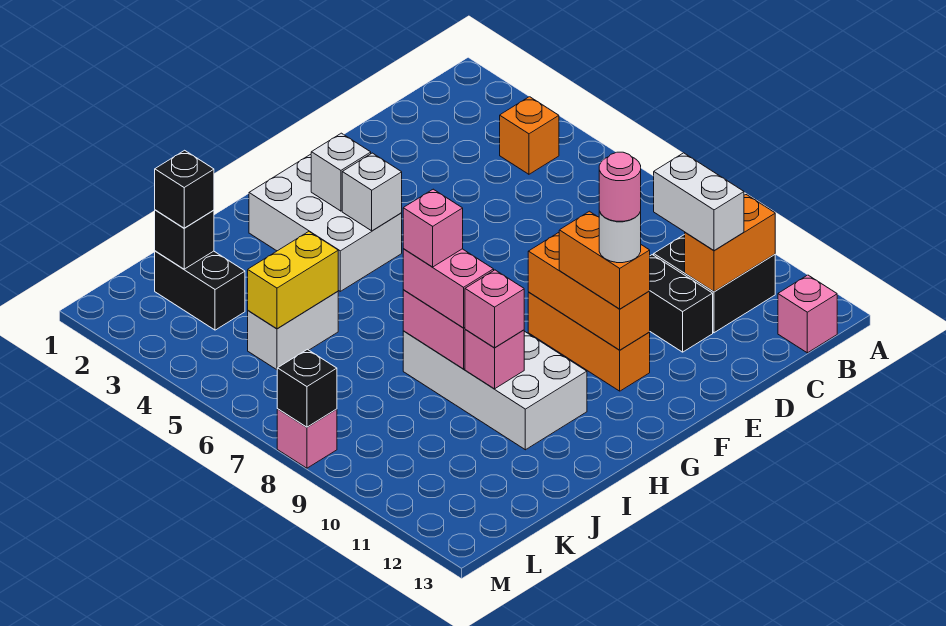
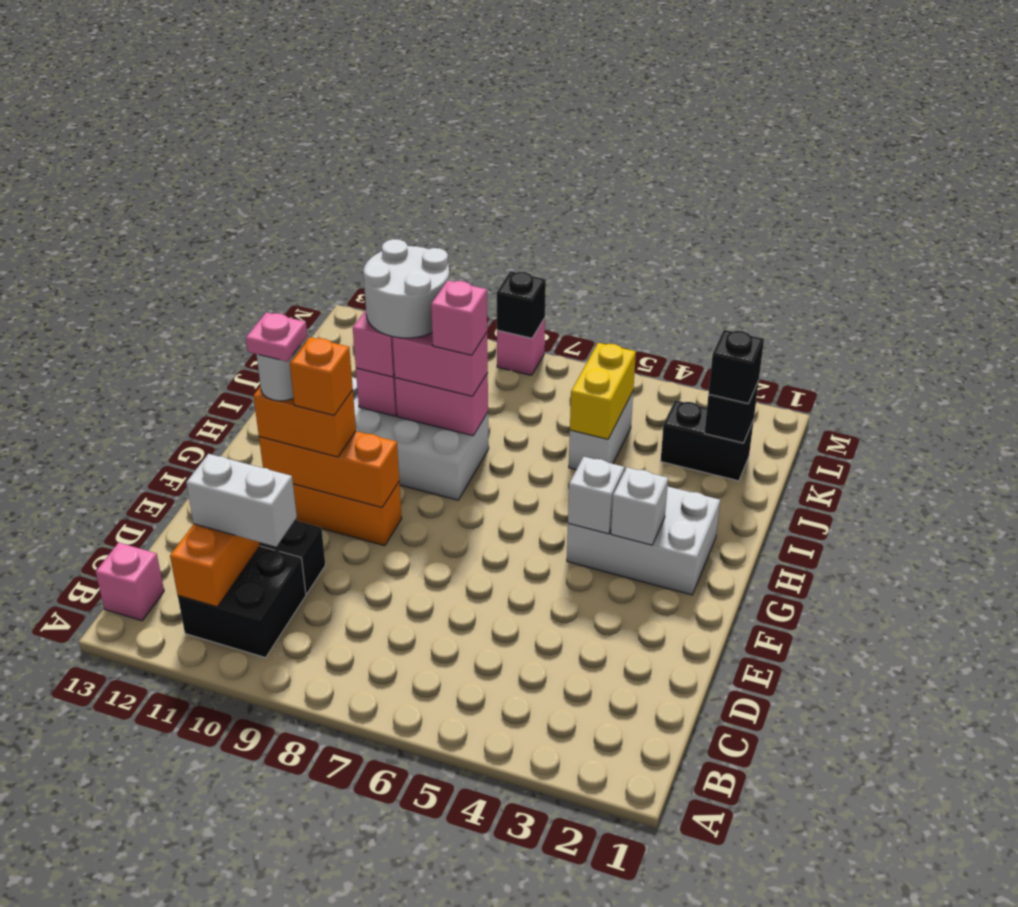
orange brick B4 level 1 -> orange brick F10 level 4
pink round brick F11 level 5 -> pink plate F11 level 5
none -> white round brick I9:J10 level 4

